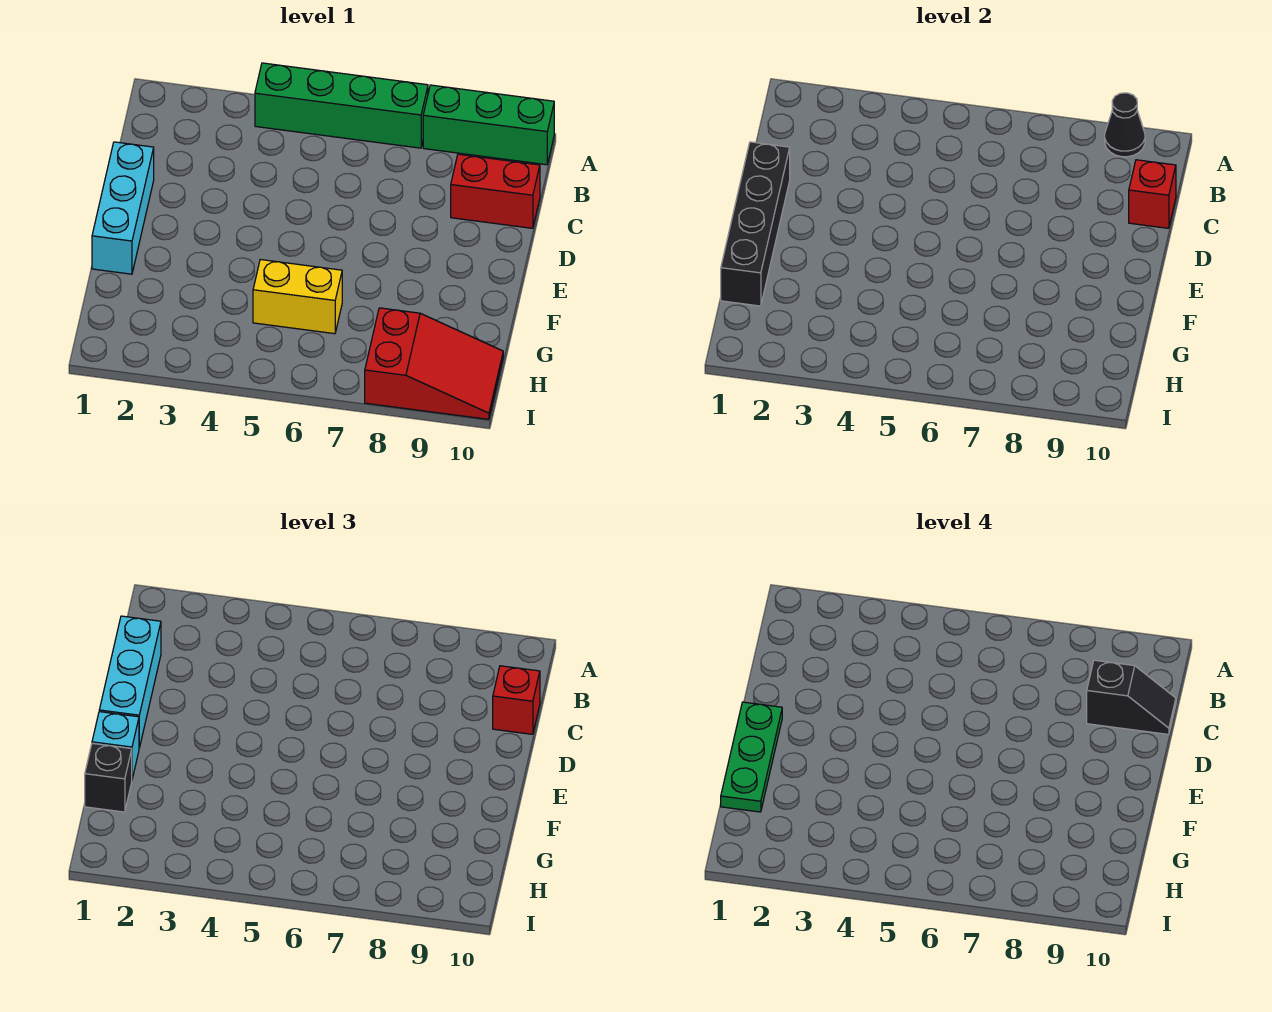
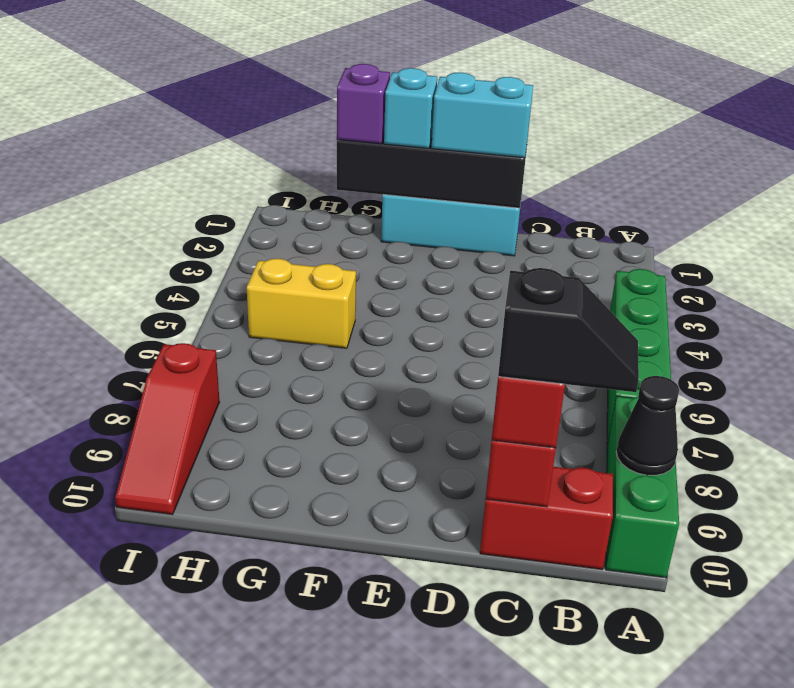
cyan brick C1:E1 level 3 -> cyan brick D1:E1 level 3
red brick C9:C10 level 1 -> red brick B10:C10 level 1
black slope C9:C10 level 4 top 9 -> black slope B10:C10 level 4 top C
green plate E1:G1 level 4 -> none
black brick G1 level 3 -> purple brick G1 level 3
yellow brick G5:G6 level 1 -> yellow brick G5:H5 level 1
red slope H8:I10 level 1 top 8 -> red slope I8:I10 level 1 top 8

